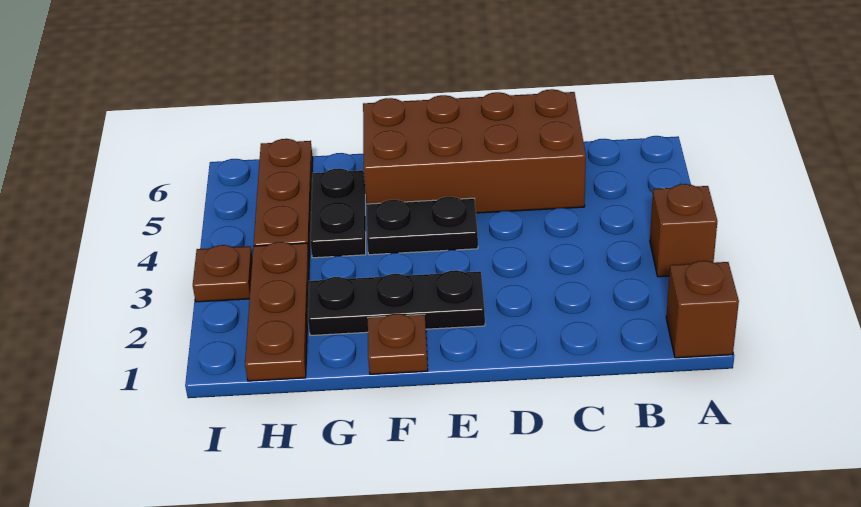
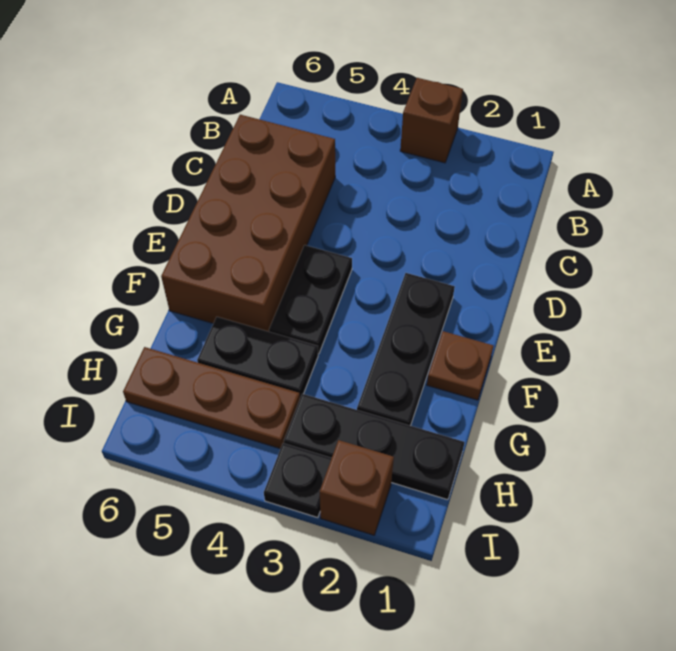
brown brick A1 level 1 -> brown brick I2 level 1
brown plate H1:H3 level 1 -> black plate H1:H3 level 1
brown plate I3 level 1 -> black plate I3 level 1

